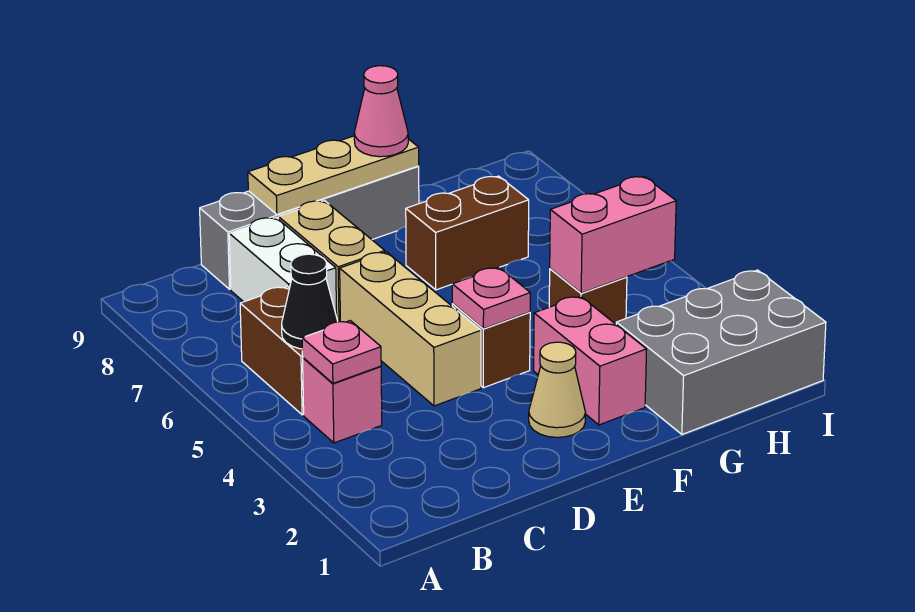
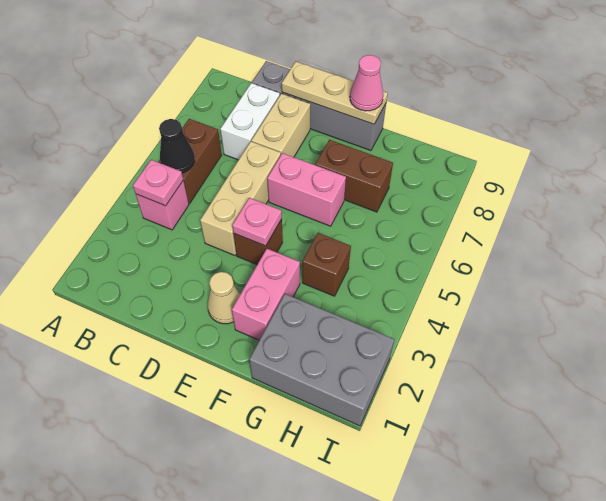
pink brick G4:H4 level 2 -> pink brick E6:F6 level 1

